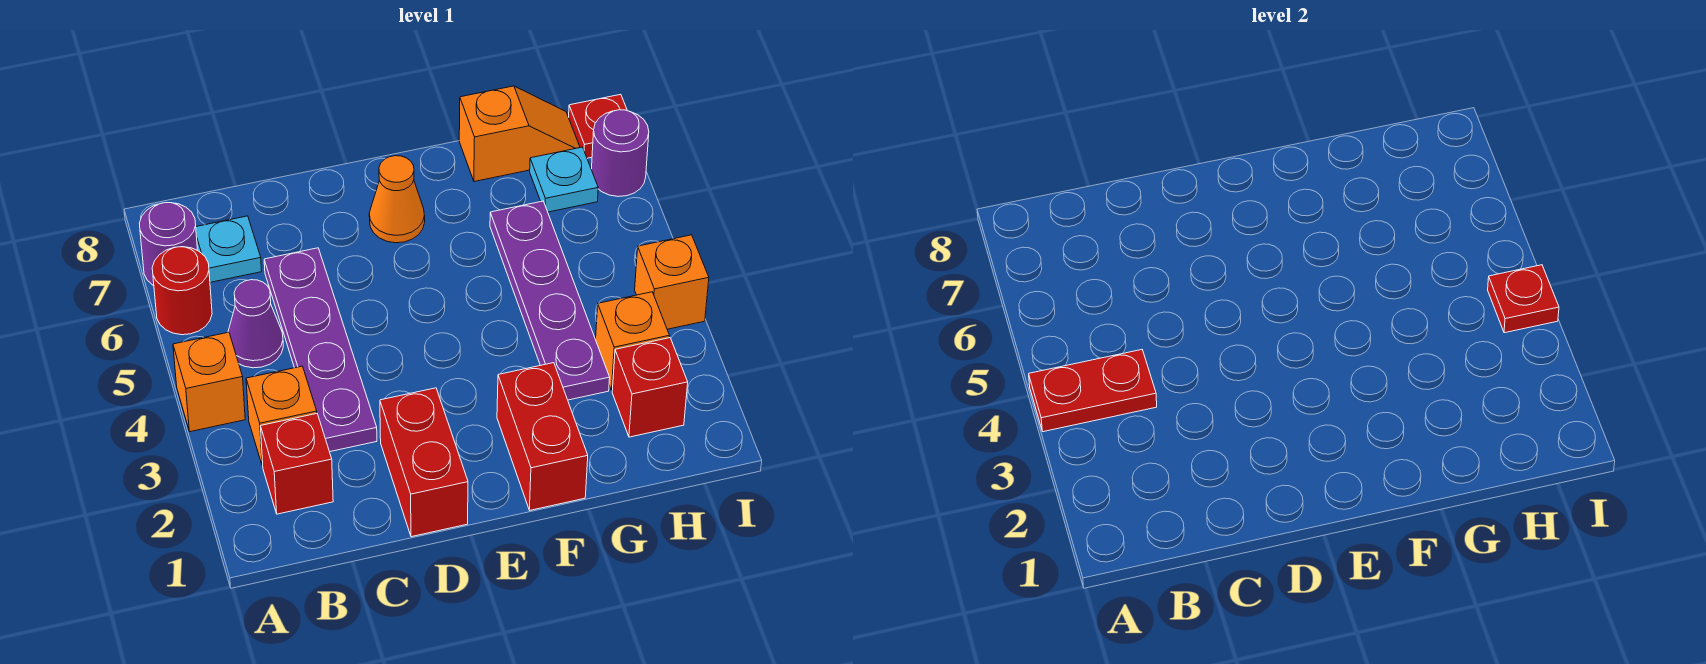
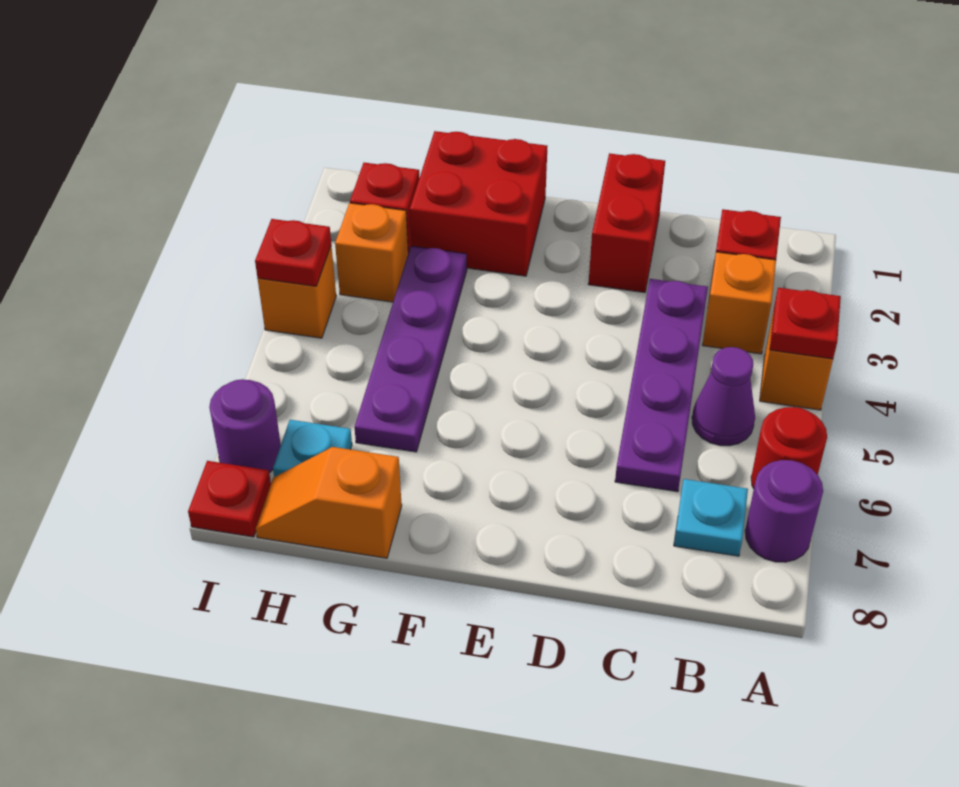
red plate A4:B4 level 2 -> red plate A4 level 2
orange cone E7 level 1 -> none
red brick F1:F2 level 1 -> red brick F1:G2 level 1

